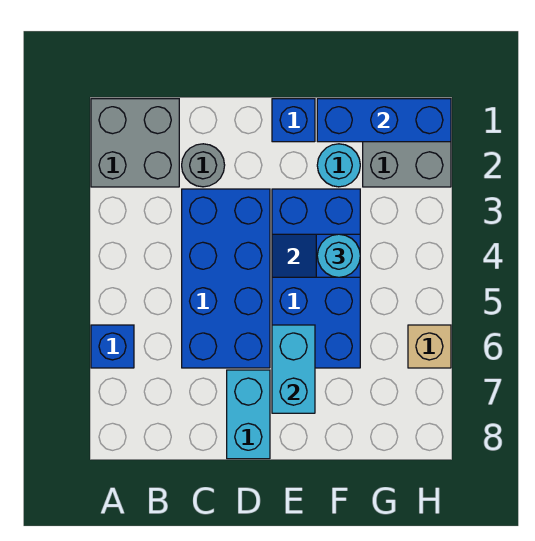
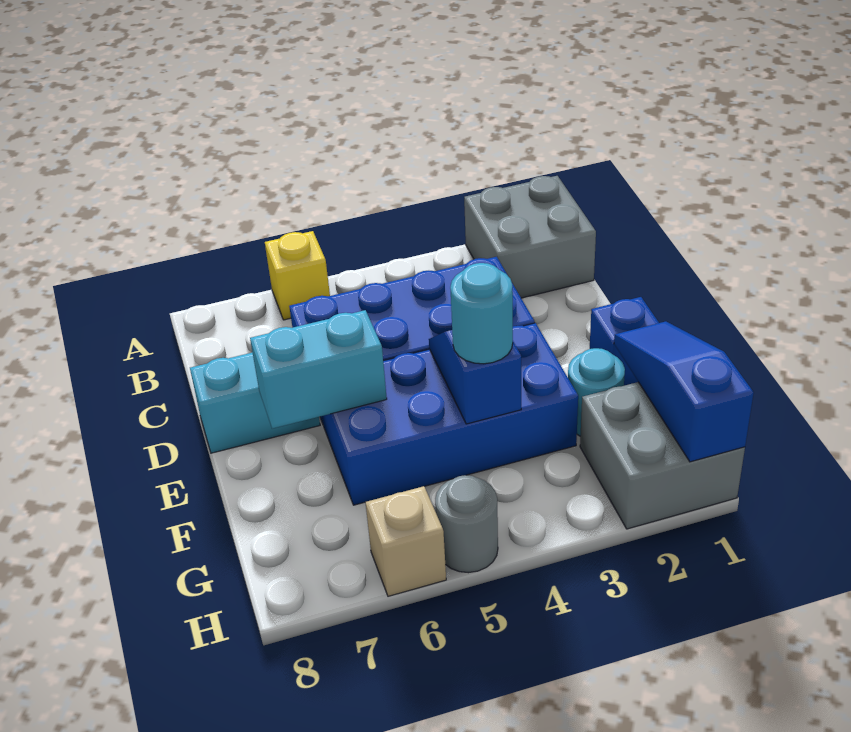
blue brick A6 level 1 -> yellow brick A6 level 1
grey round brick C2 level 1 -> grey round brick H5 level 1
blue brick F1:H1 level 2 -> blue slope F1:H1 level 2 top H

